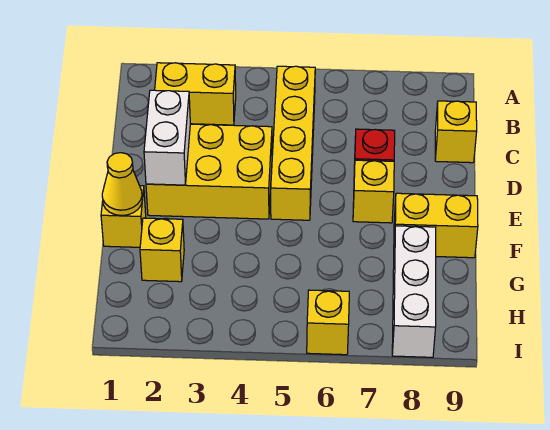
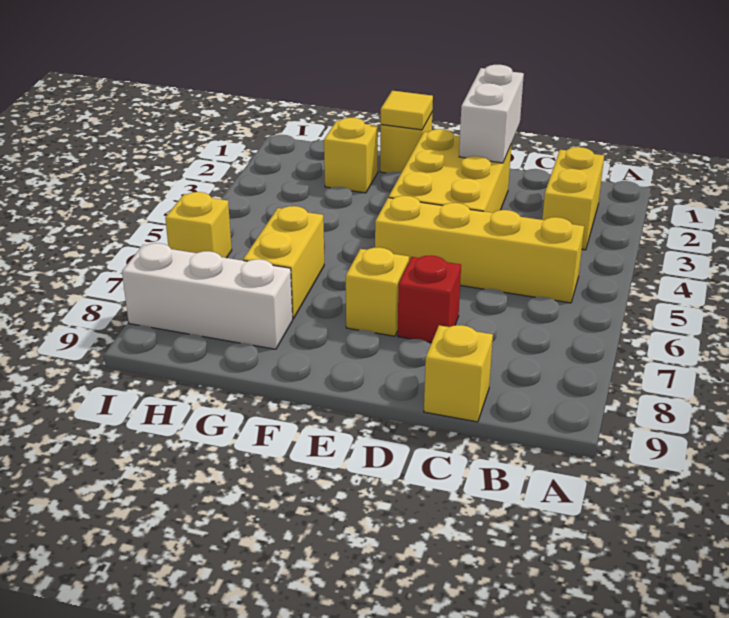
white brick D2:E2 level 2 -> white brick D1:D2 level 2
yellow cone F1 level 2 -> yellow tile F1 level 2
yellow brick F8:F9 level 1 -> yellow brick G6:G7 level 1

